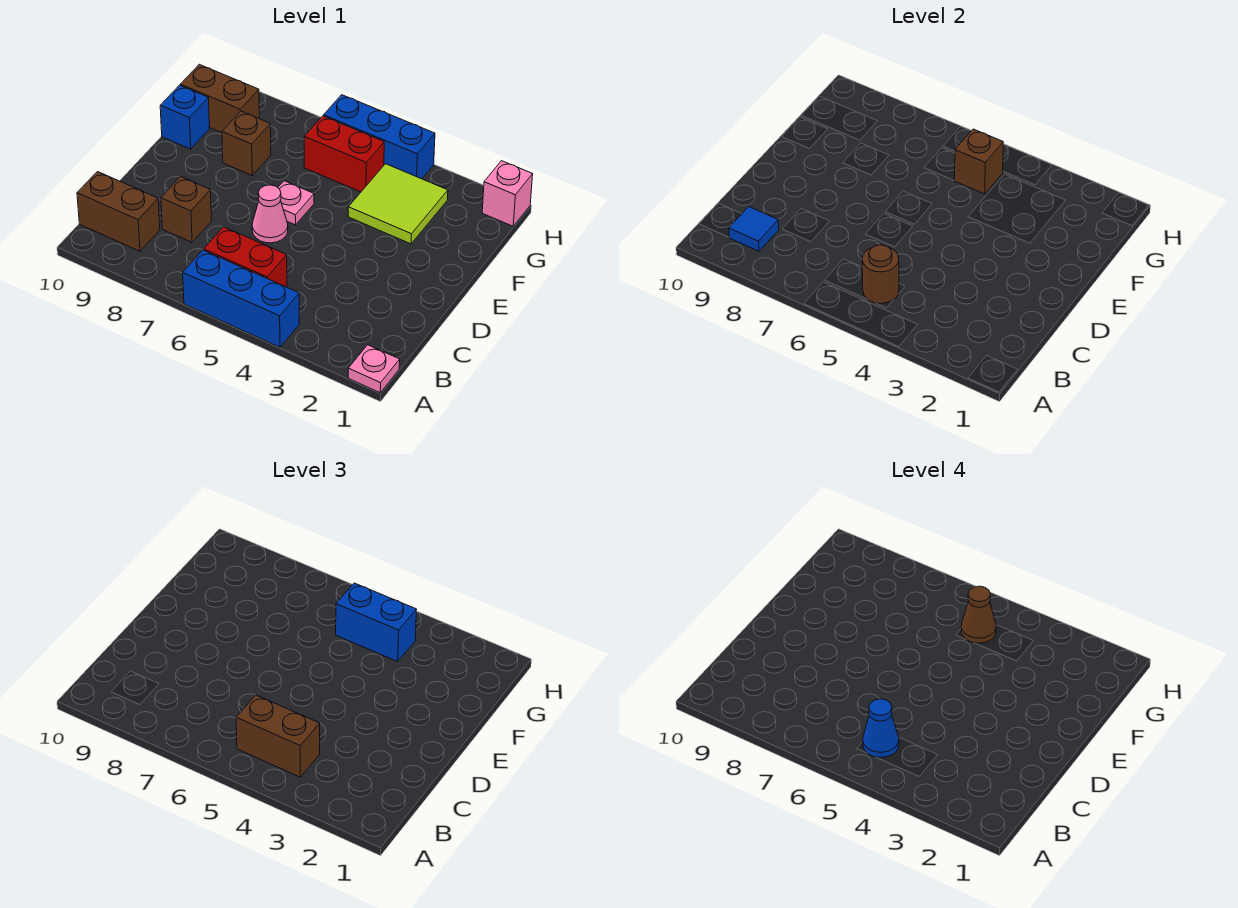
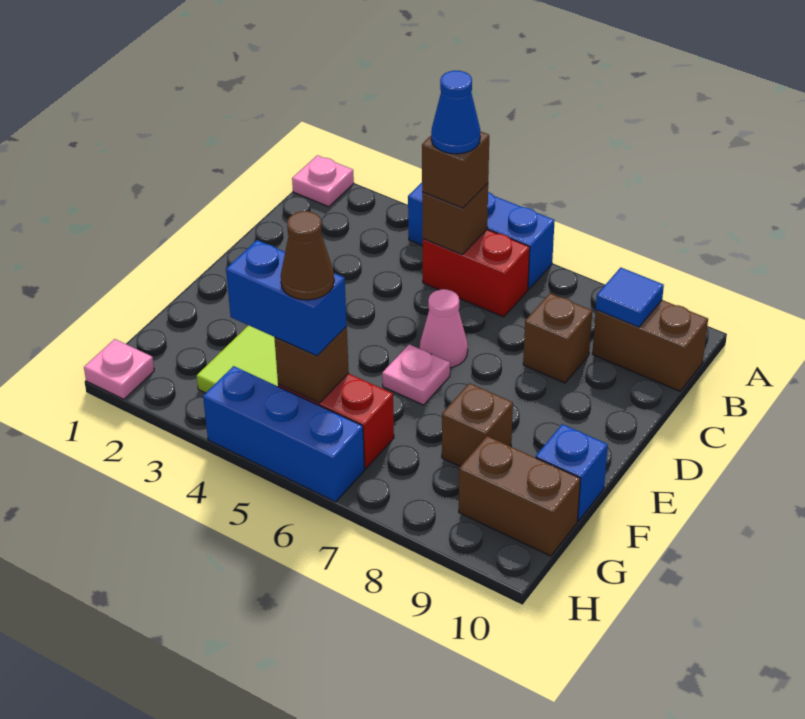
brown brick B4:B5 level 3 -> brown brick B5 level 3
brown round brick B5 level 2 -> brown brick B5 level 2
pink brick H1 level 1 -> pink plate H1 level 1

